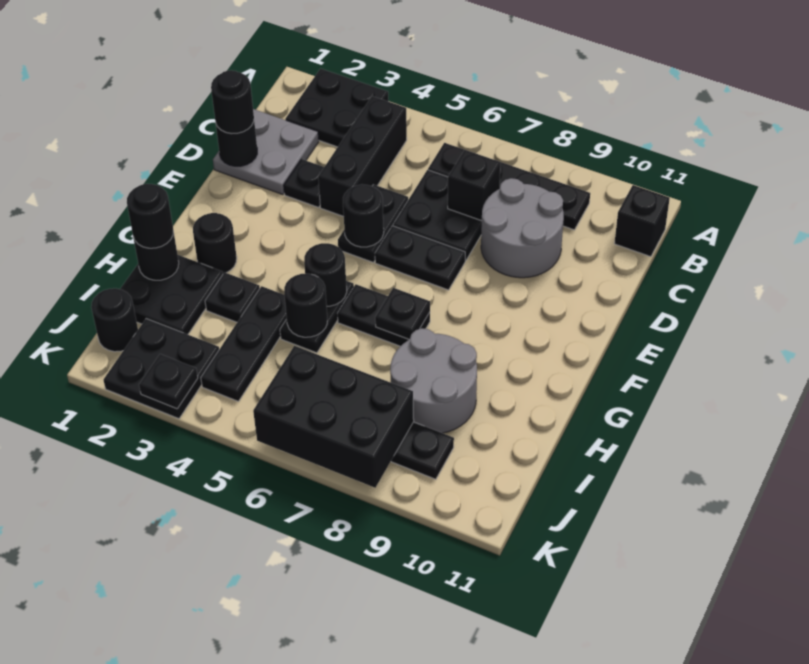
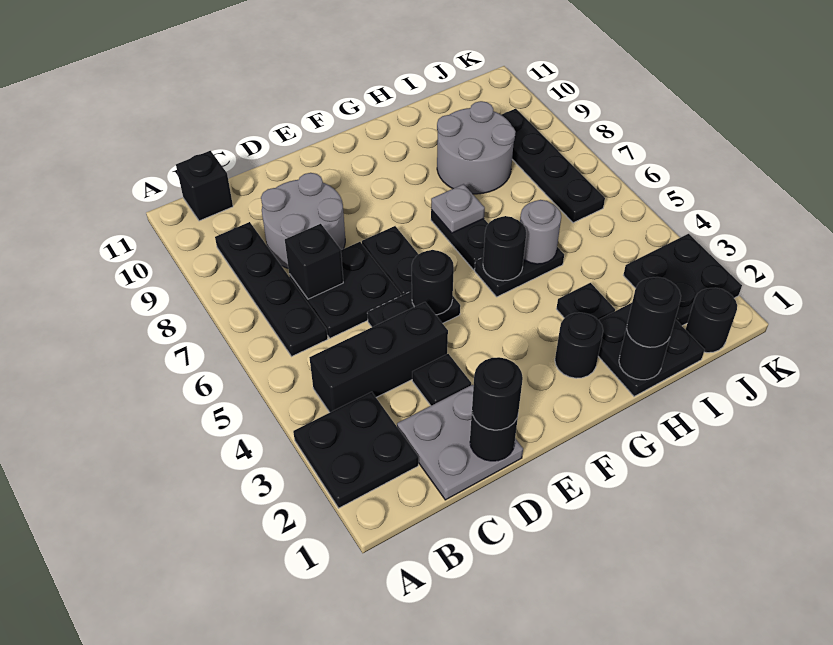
black plate G7 level 2 -> grey plate G7 level 2
black plate H4:J4 level 1 -> none
black round brick H5 level 2 -> grey round brick H5 level 2
black brick J6:K8 level 2 -> none
black plate K3 level 2 -> none

